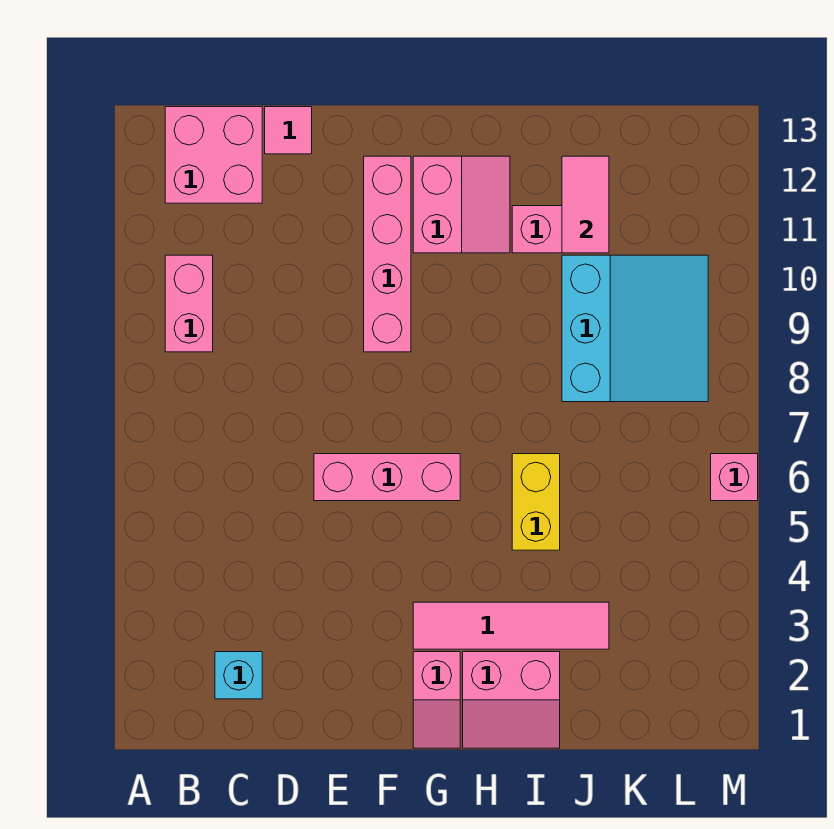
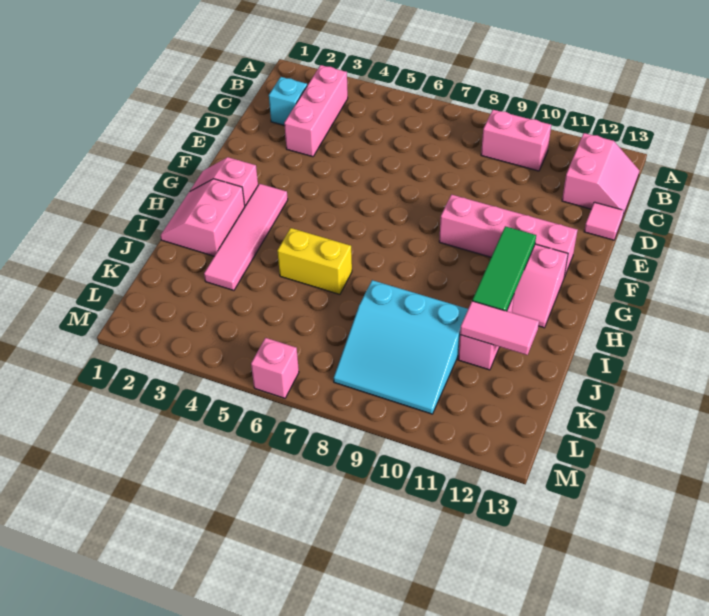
pink brick B12:C13 level 1 -> pink slope B12:C13 level 1 top 12
pink brick E6:G6 level 1 -> pink brick B3:D3 level 1
none -> green tile G11:I11 level 2

